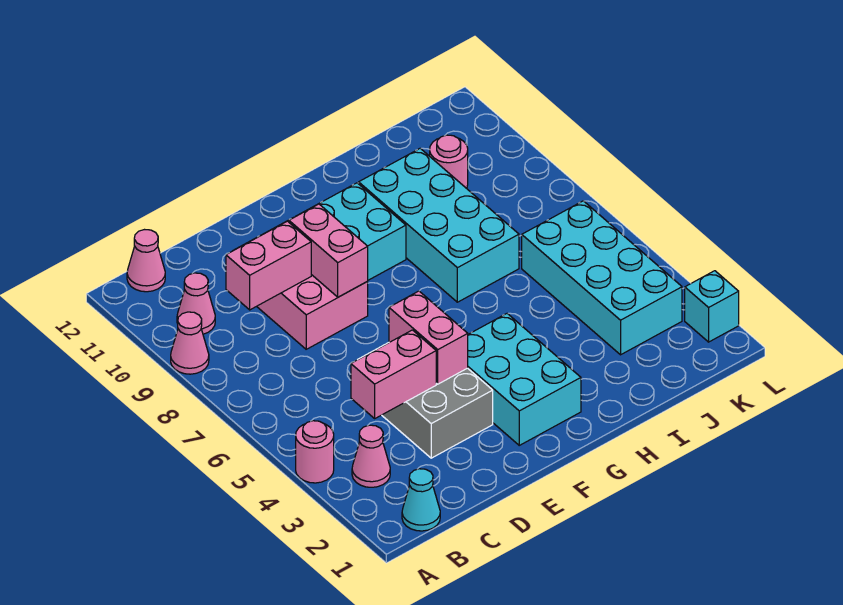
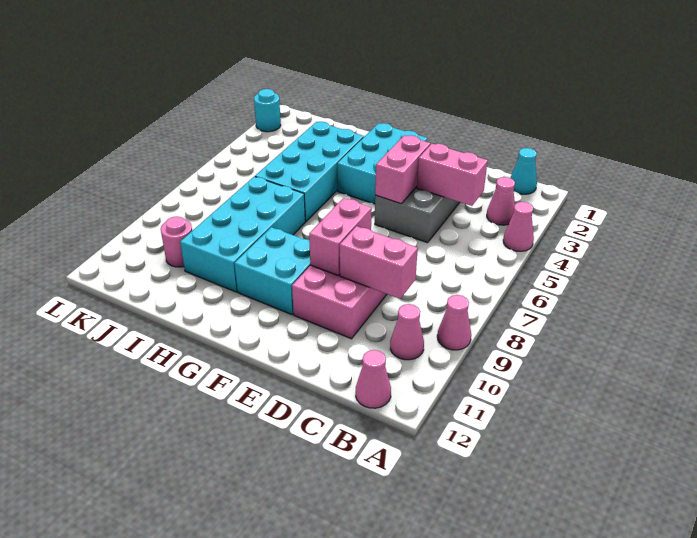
pink round brick A4 level 1 -> pink cone A4 level 1
cyan brick J3:K6 level 1 -> cyan brick H3:I6 level 1
cyan brick L2 level 1 -> cyan round brick L2 level 1

